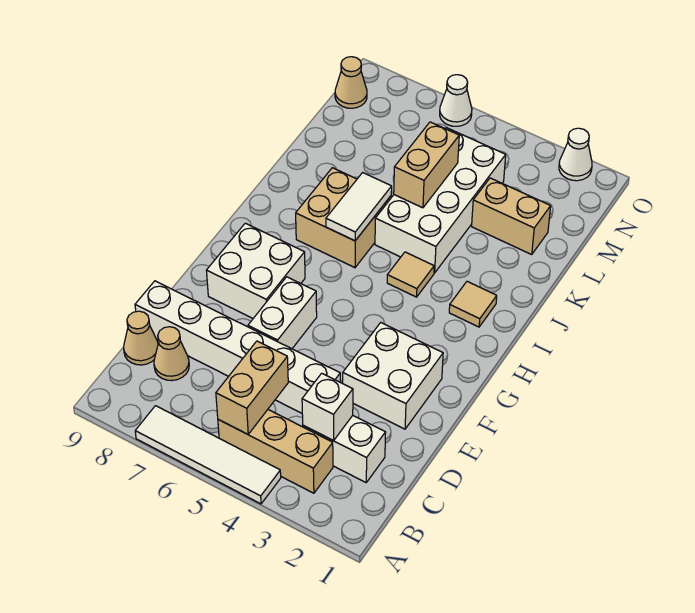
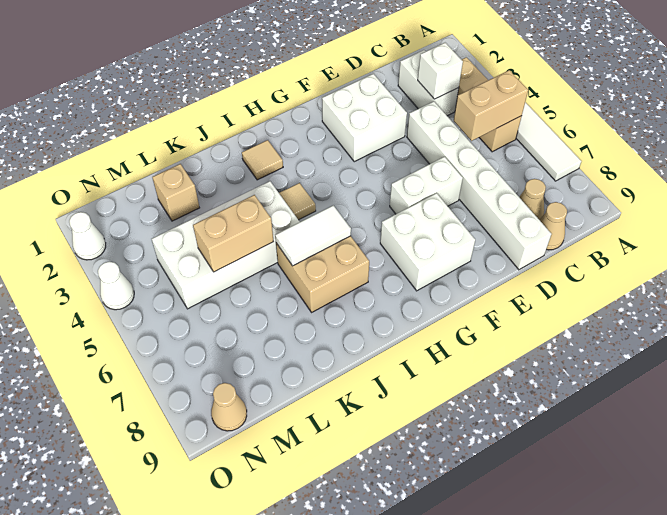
tan brick L2:L3 level 1 -> tan brick L2 level 1
white cone O6 level 1 -> white cone O4 level 1

